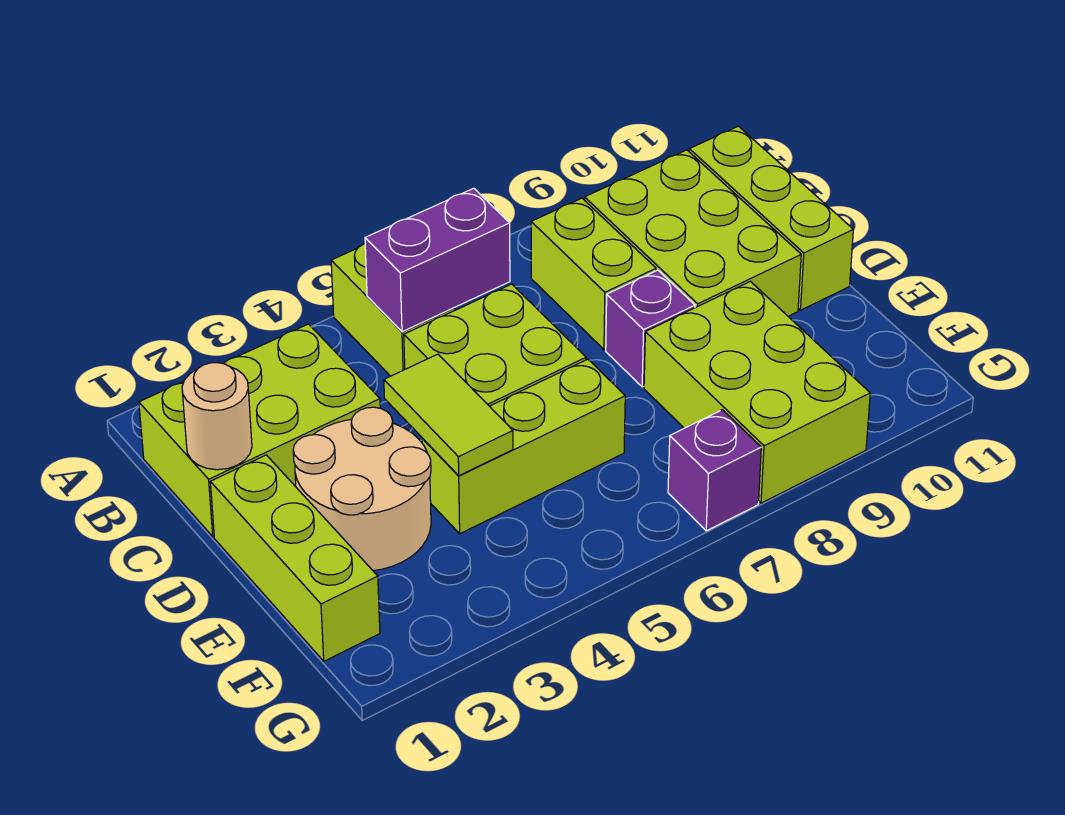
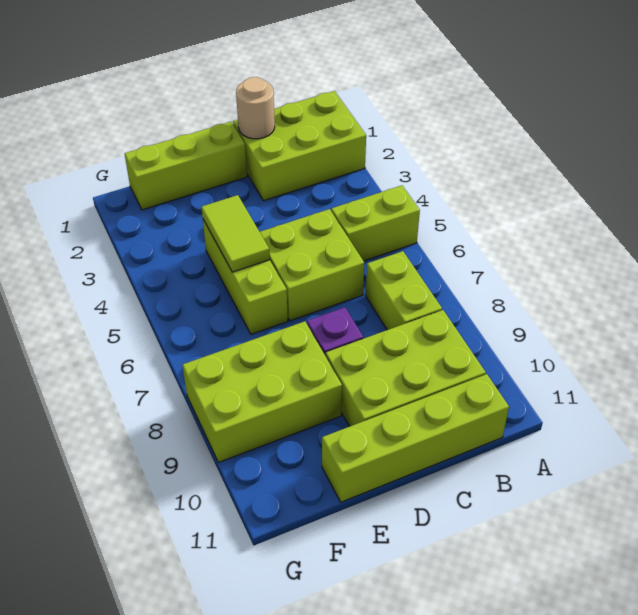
lime brick B1:C3 level 1 -> lime brick A1:C2 level 1
purple brick B5:B6 level 2 -> none
lime brick B8:C8 level 1 -> lime brick B7:B8 level 1
lime brick B11:D11 level 1 -> lime brick B11:E11 level 1
tan round brick D2:E3 level 1 -> none
lime tile D4:E4 level 2 -> lime tile E4:E5 level 2
purple brick G7 level 1 -> none

